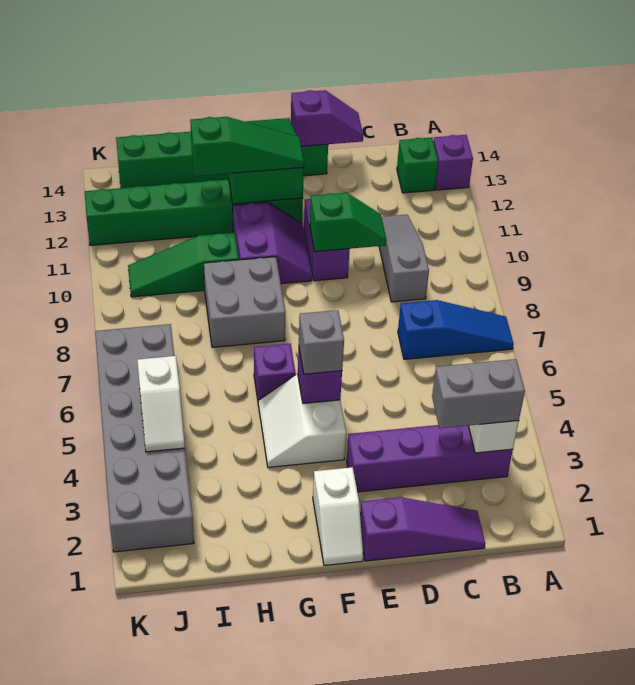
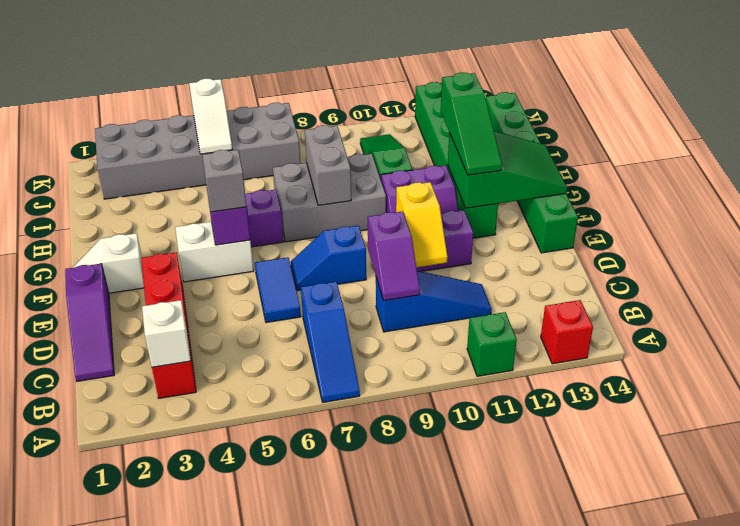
purple brick A13 level 1 -> red brick A13 level 1
purple brick B3:E3 level 1 -> red brick B3:E3 level 1
grey brick B3:C3 level 3 -> grey brick G8:H8 level 2
green brick B13 level 1 -> green brick A11 level 1
grey slope C9:C11 level 1 top 9 -> blue slope C9:C11 level 1 top 9
none -> blue tile D6:E6 level 1
green slope D10:E10 level 2 top E -> yellow slope D10:E10 level 2 top E
purple slope D14:E14 level 2 top E -> purple slope C9:D9 level 2 top D
none -> blue slope E7:E8 level 1 top 8
grey brick G8:H9 level 1 -> grey brick G7:H9 level 1
white slope J4:J5 level 2 top 5 -> white slope J5:K5 level 2 top K

